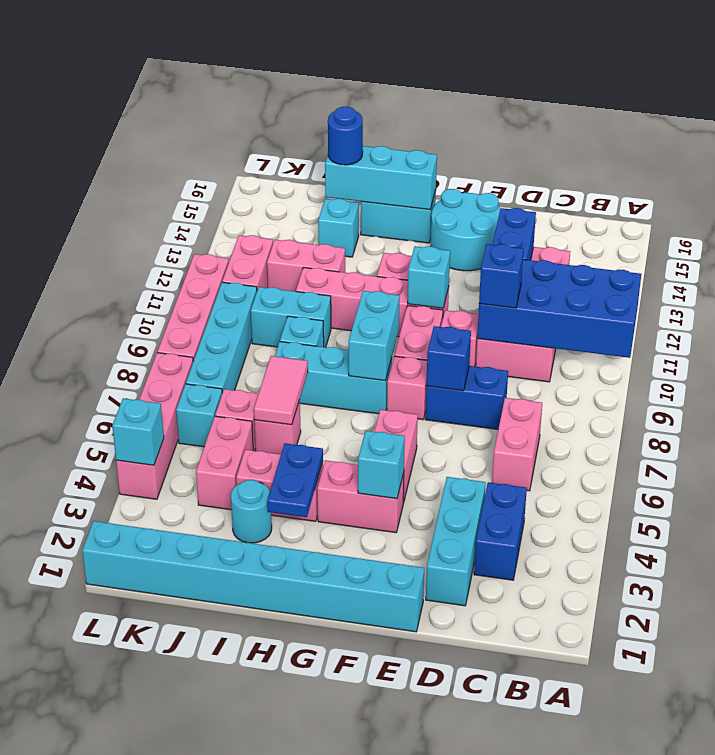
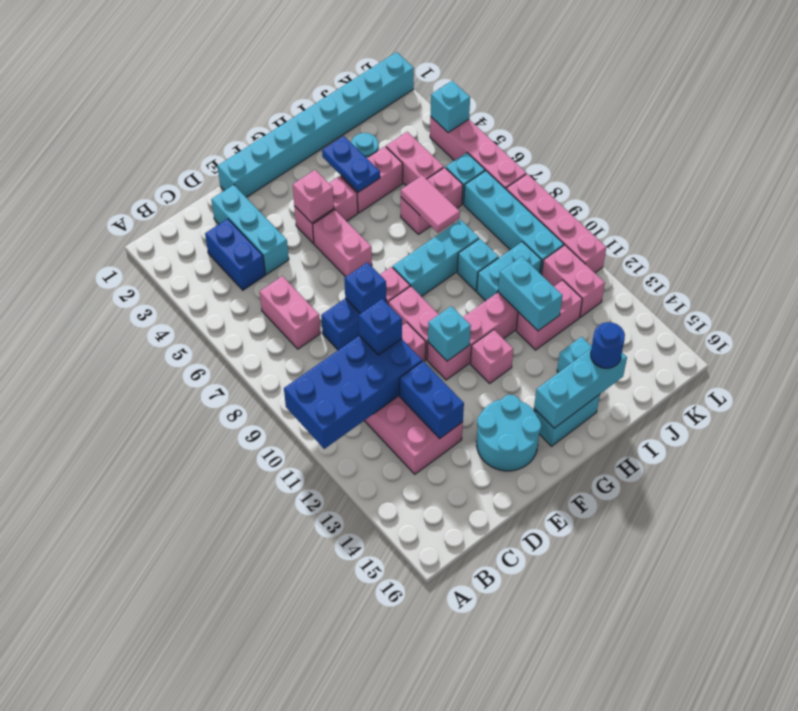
cyan brick F4 level 2 -> pink brick F4 level 2
cyan brick G8:G9 level 2 -> cyan brick I11:I12 level 2

